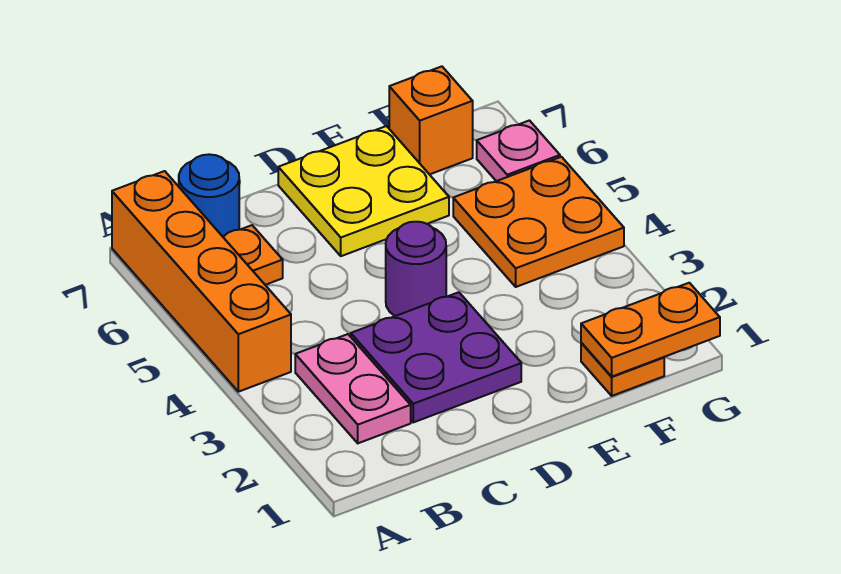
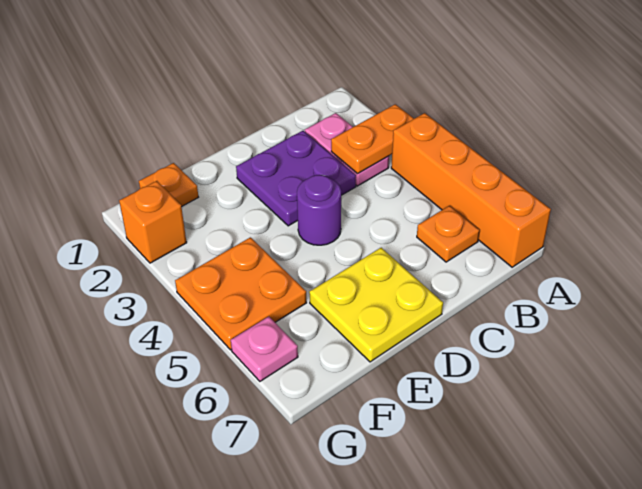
blue round brick B7 level 1 -> none
orange plate F1:G1 level 2 -> orange plate A3:B3 level 2
orange brick F7 level 1 -> orange brick G2 level 1

